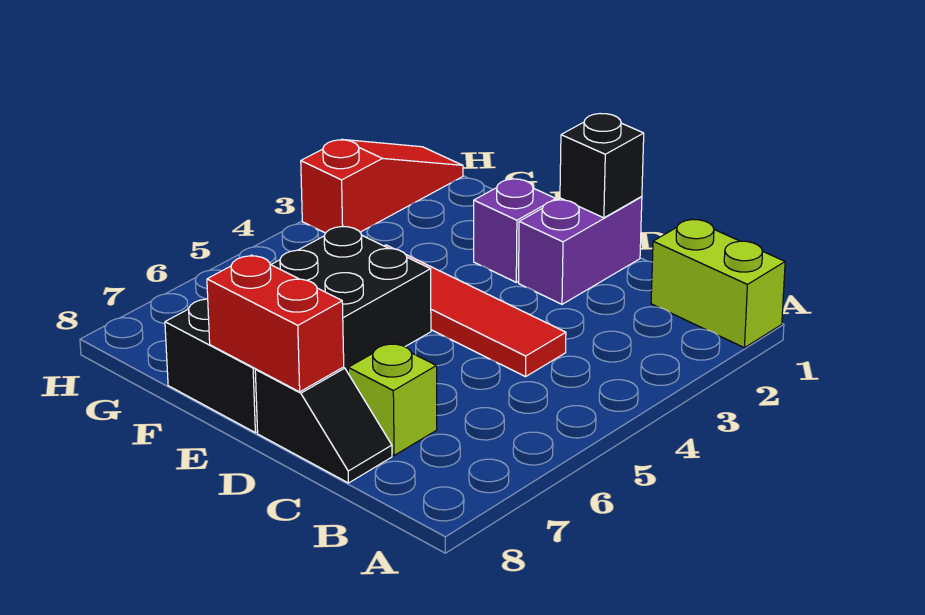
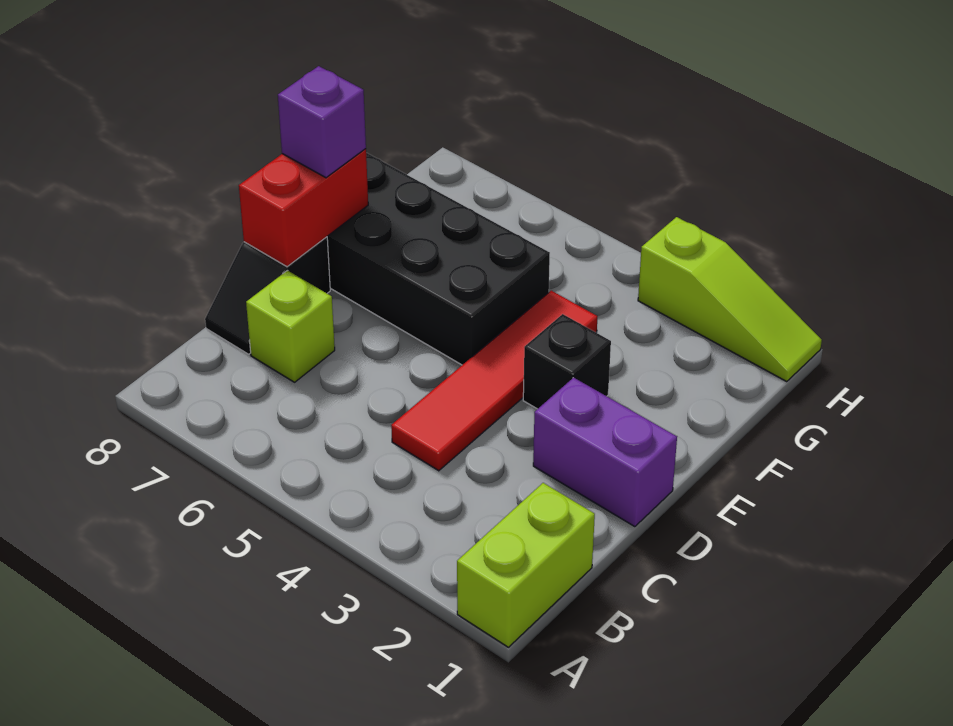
black brick D1 level 2 -> black brick E3 level 1
purple brick E2 level 1 -> purple brick E8 level 3
red slope H1:H3 level 1 top 3 -> lime slope H1:H3 level 1 top 3

